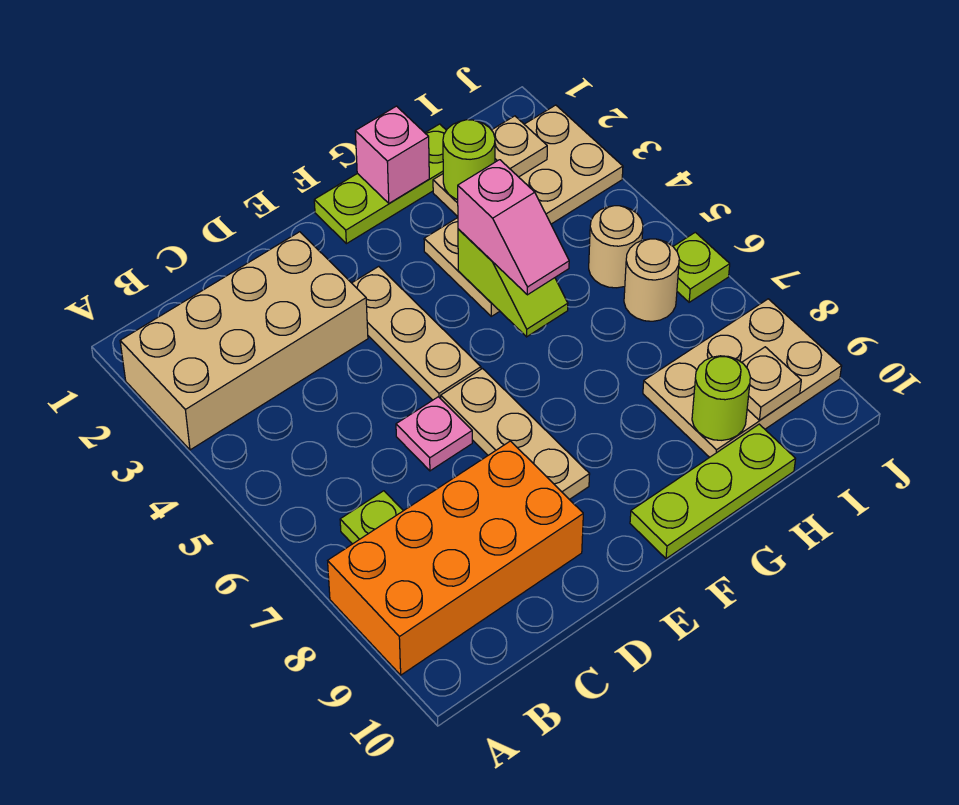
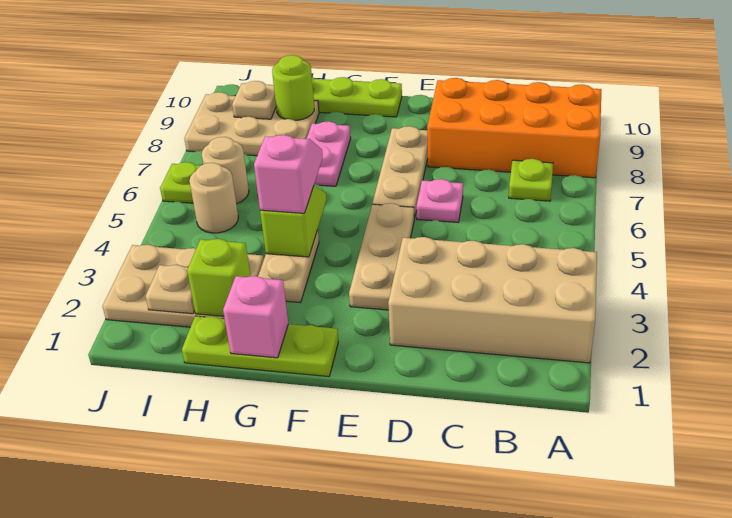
none -> pink plate G7:G8 level 1
lime round brick H2 level 2 -> lime brick H2 level 2

